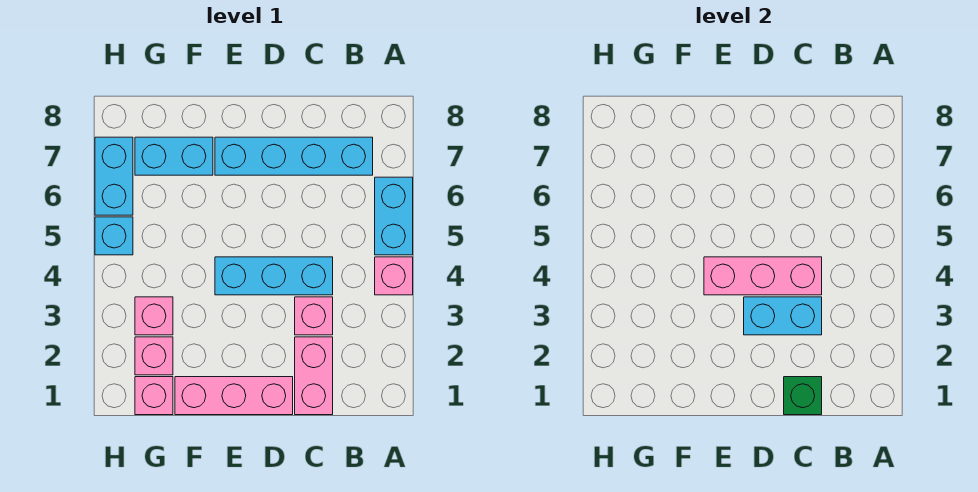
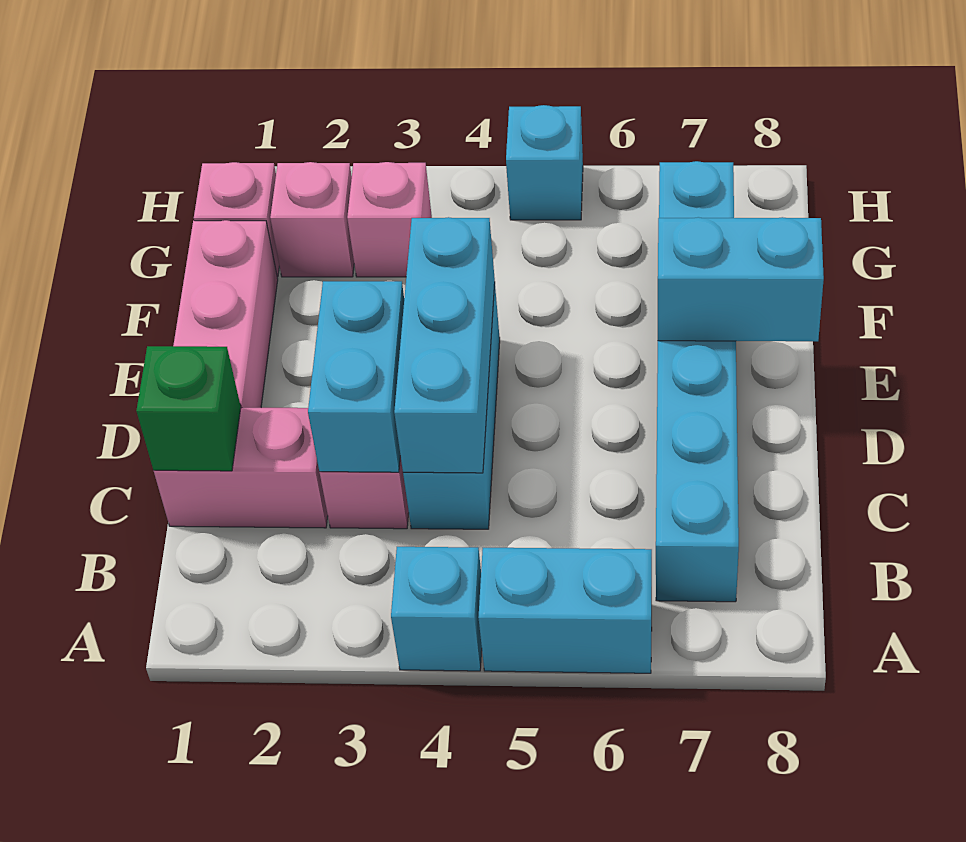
pink brick A4 level 1 -> cyan brick A4 level 1
pink brick C4:E4 level 2 -> cyan brick C4:E4 level 2
cyan brick H6:H7 level 1 -> cyan brick E7:E8 level 2

